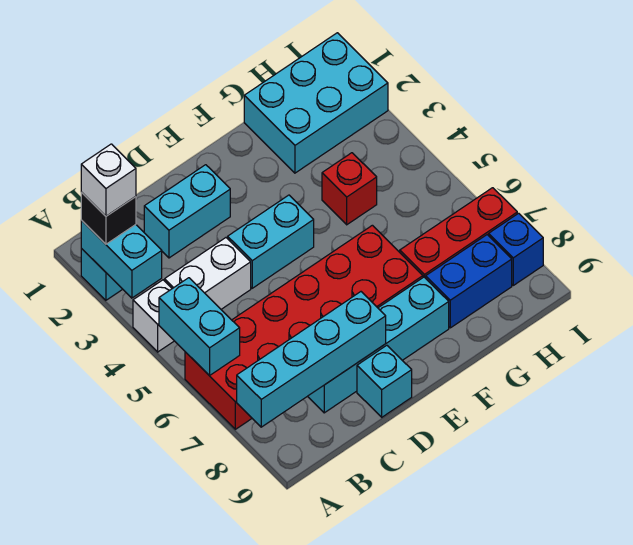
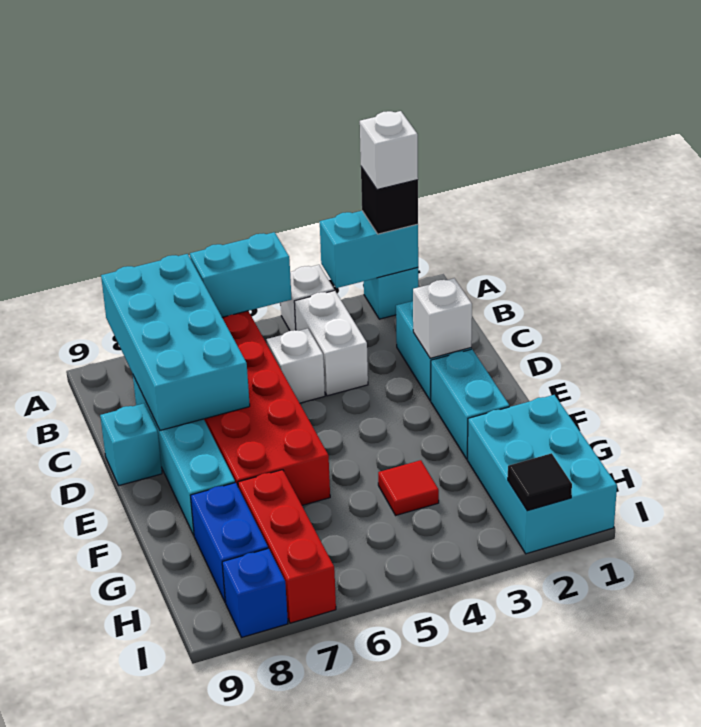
cyan brick A8:D8 level 2 -> cyan brick A7:D8 level 2
none -> white brick C5 level 1
none -> white brick D2 level 2
cyan brick D4:E4 level 1 -> cyan brick E2:F2 level 1
red brick G4 level 1 -> red tile G4 level 1
none -> black tile I2 level 2

